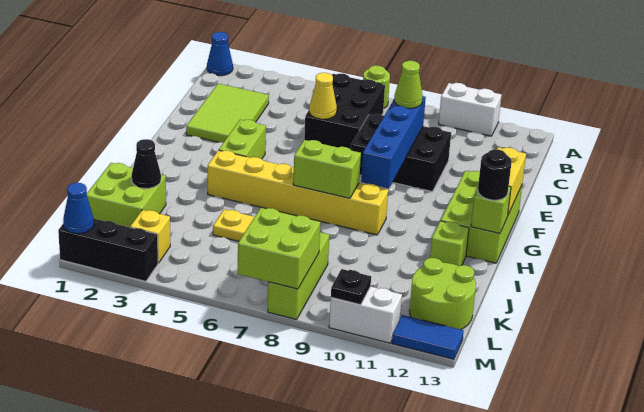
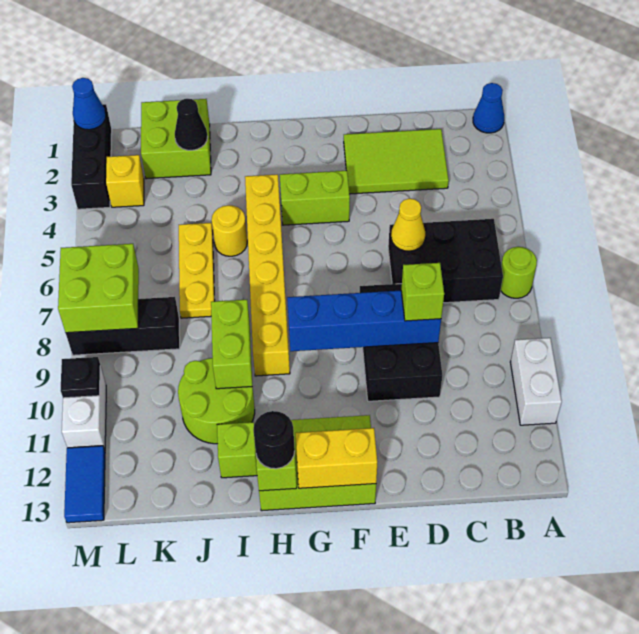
lime cone D9 level 3 -> lime brick D9 level 3
lime brick H7:H8 level 2 -> lime brick I9:I10 level 2
none -> yellow round brick I5 level 1
lime brick K8:M8 level 1 -> black brick K8:M8 level 1
lime round brick K12:L13 level 1 -> lime round brick I10:J11 level 1

